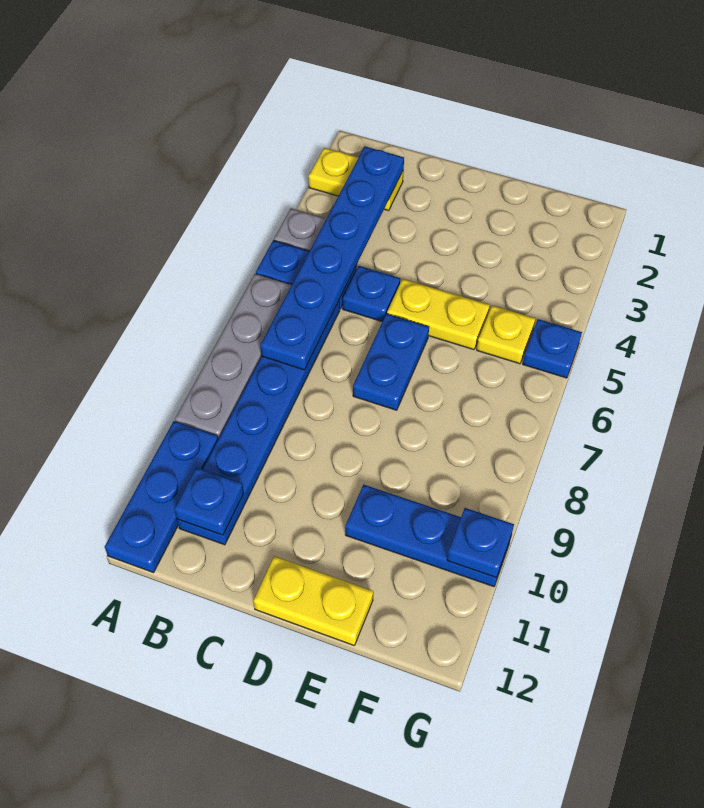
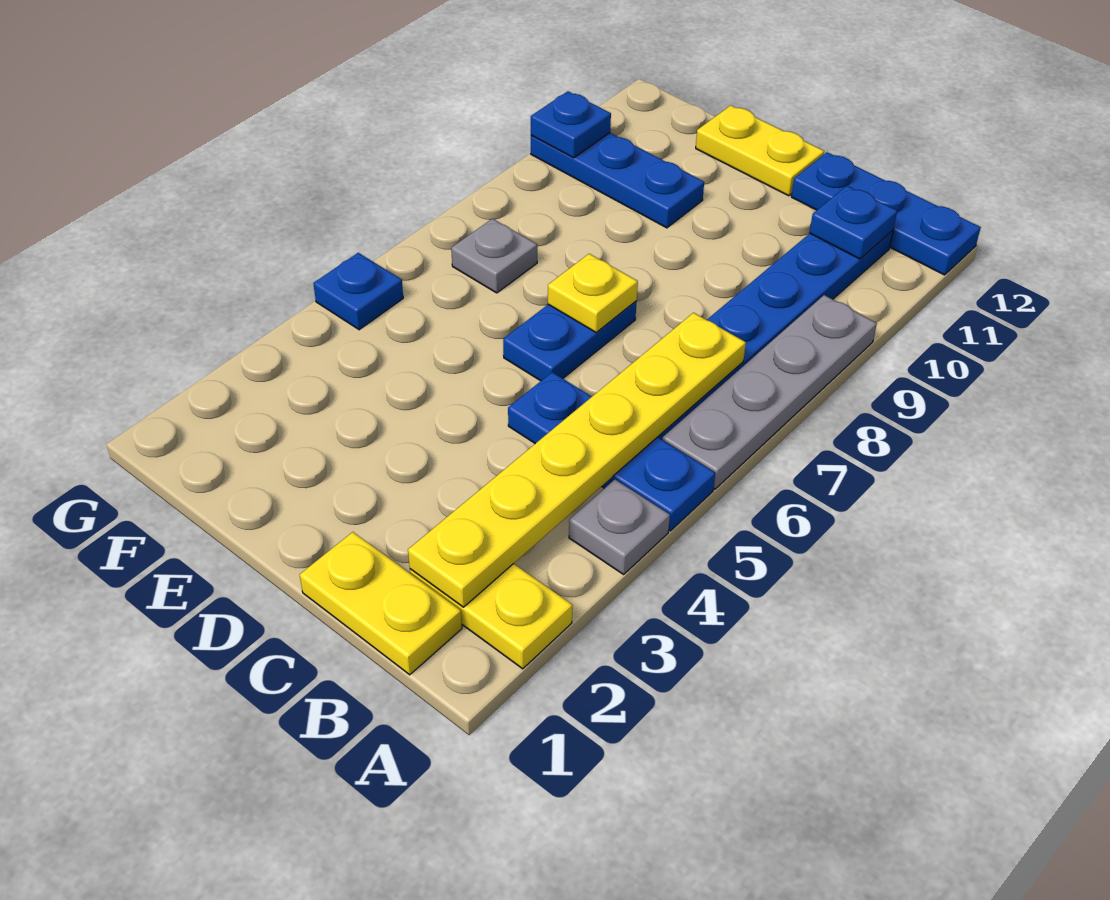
blue plate A10:A12 level 1 -> blue plate A12:C12 level 1
blue plate B2:B7 level 2 -> yellow plate B2:B7 level 2
yellow plate D5:E5 level 1 -> yellow plate B1:C1 level 1
yellow plate F5 level 1 -> yellow plate D7 level 2
none -> grey plate F7 level 1

